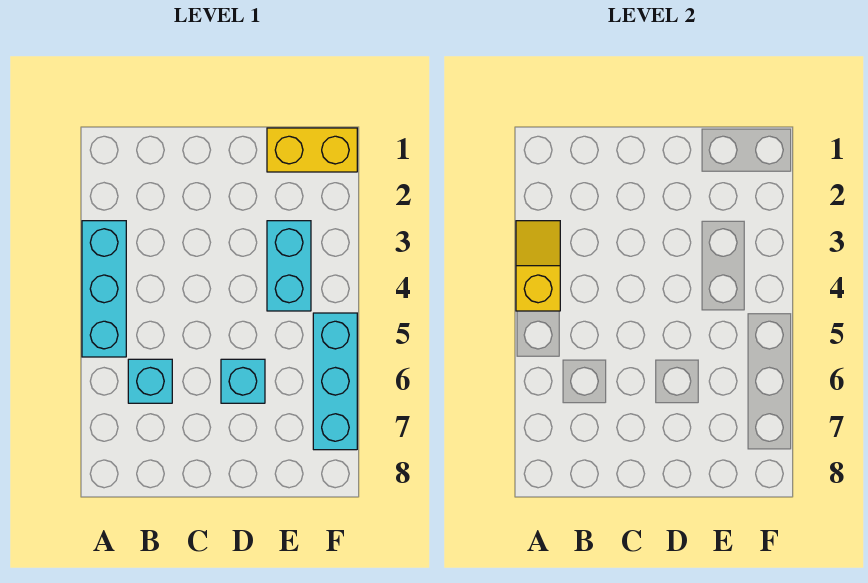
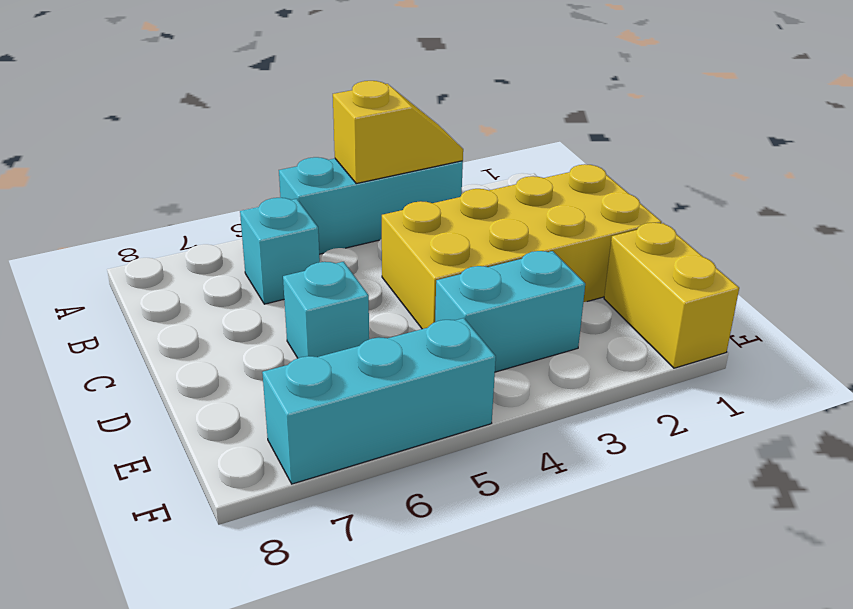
none -> yellow brick C1:D4 level 1

